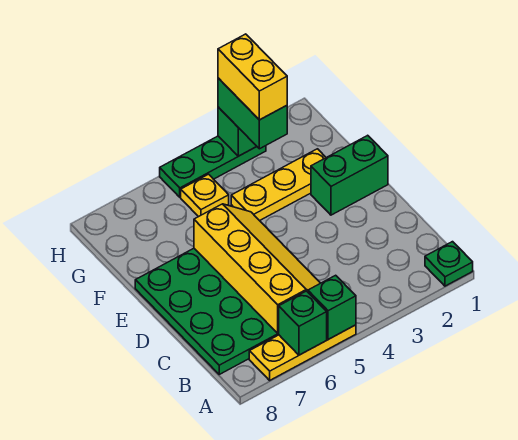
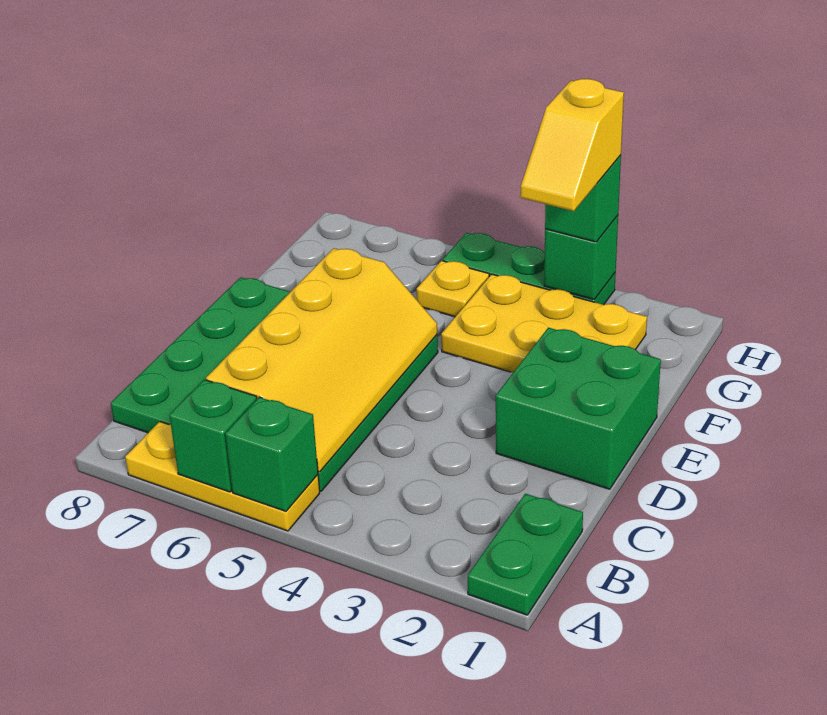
green plate A1 level 1 -> green plate A1:B1 level 1
green brick E1:E2 level 1 -> green brick D1:E2 level 1
yellow plate F2:F4 level 1 -> yellow plate F2:G4 level 1
green brick G3:H3 level 3 -> green brick H3 level 3
yellow brick G3:H3 level 4 -> yellow slope G3:H3 level 4 top H

